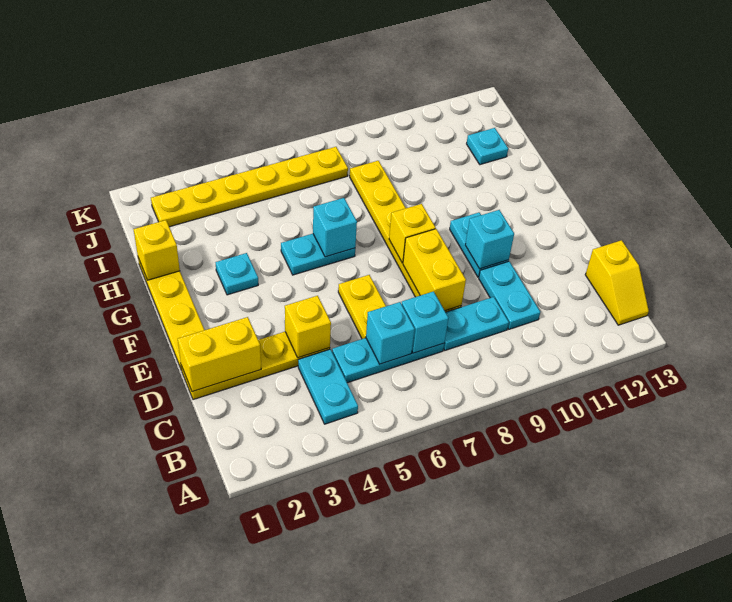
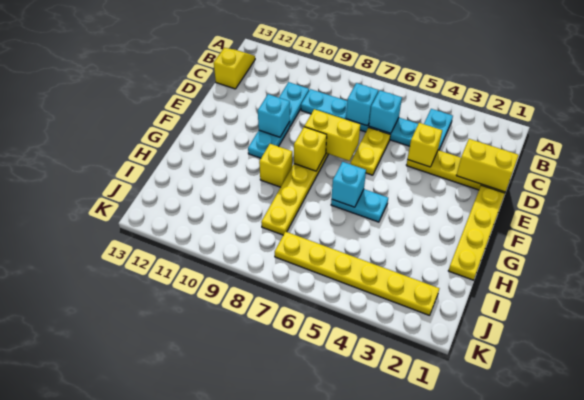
yellow brick D8:E8 level 2 -> yellow brick E7:E8 level 2
cyan plate G3 level 1 -> none
yellow brick H1 level 2 -> yellow brick G9 level 1
cyan plate I12 level 1 -> none

